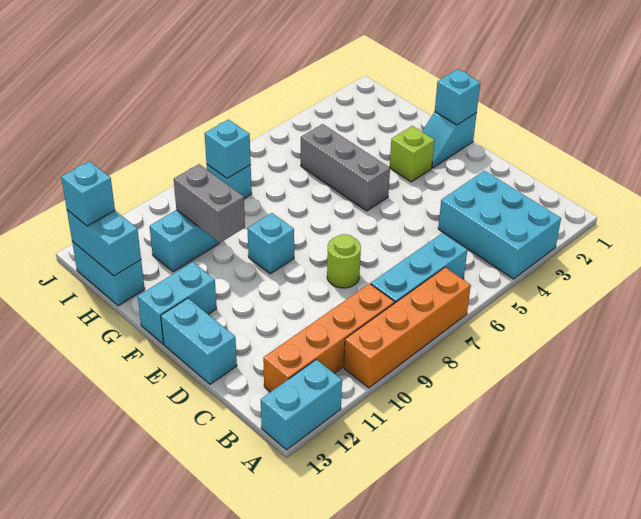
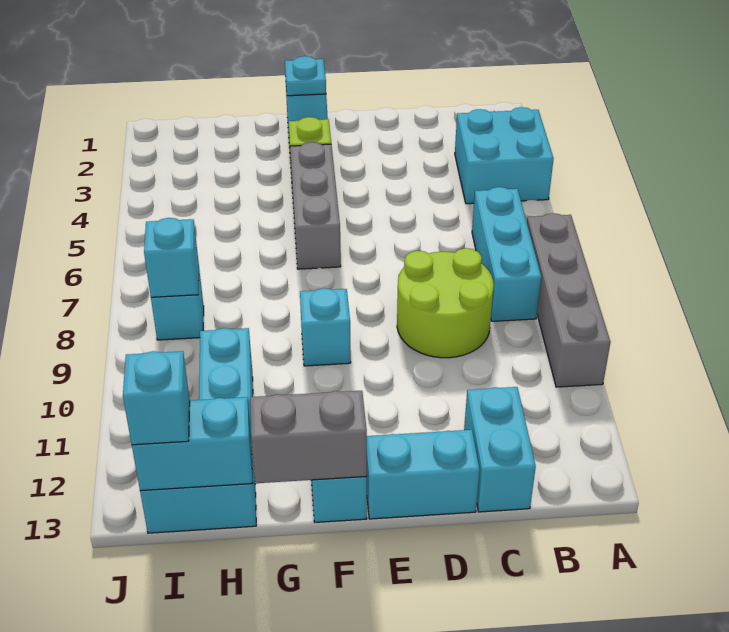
cyan brick A3:C4 level 1 -> cyan brick A3:B4 level 1
orange brick A7:A10 level 1 -> grey brick A7:A10 level 1
cyan brick A12:A13 level 1 -> cyan brick C12:C13 level 1
orange brick B9:B12 level 1 -> none
lime round brick D8 level 1 -> lime round brick C8:D9 level 1
cyan brick F1 level 2 -> cyan plate F1 level 2
grey brick F5:H5 level 1 -> grey brick F4:F6 level 1
grey brick G10:H10 level 2 -> grey brick F13:G13 level 2

